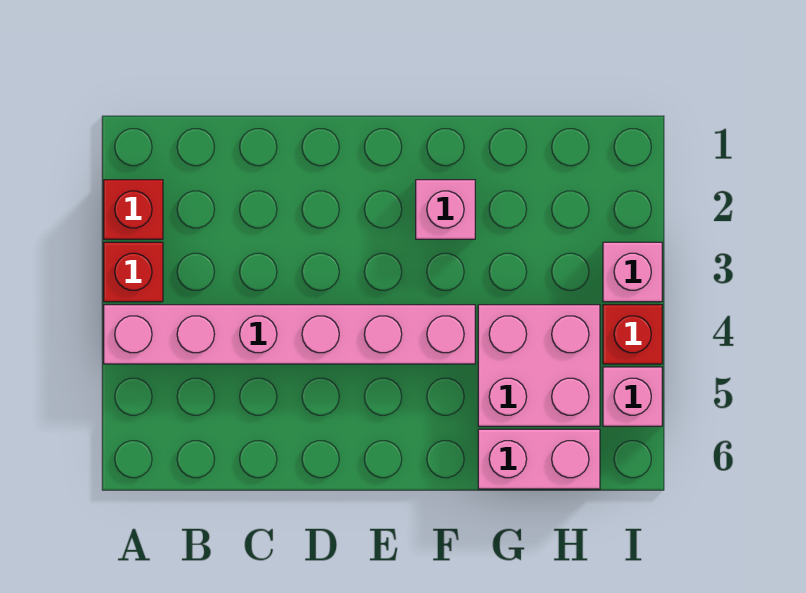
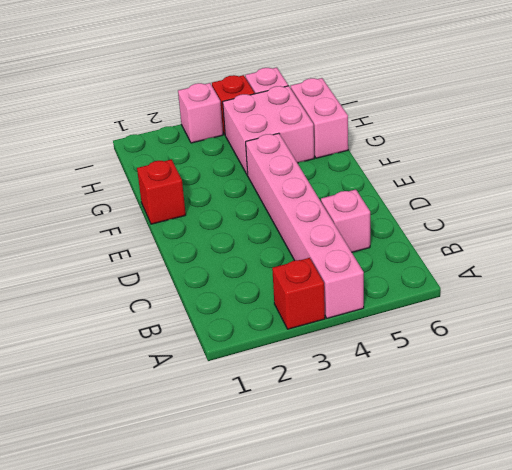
red brick A2 level 1 -> red brick F1 level 1
pink brick F2 level 1 -> pink brick C5 level 1

